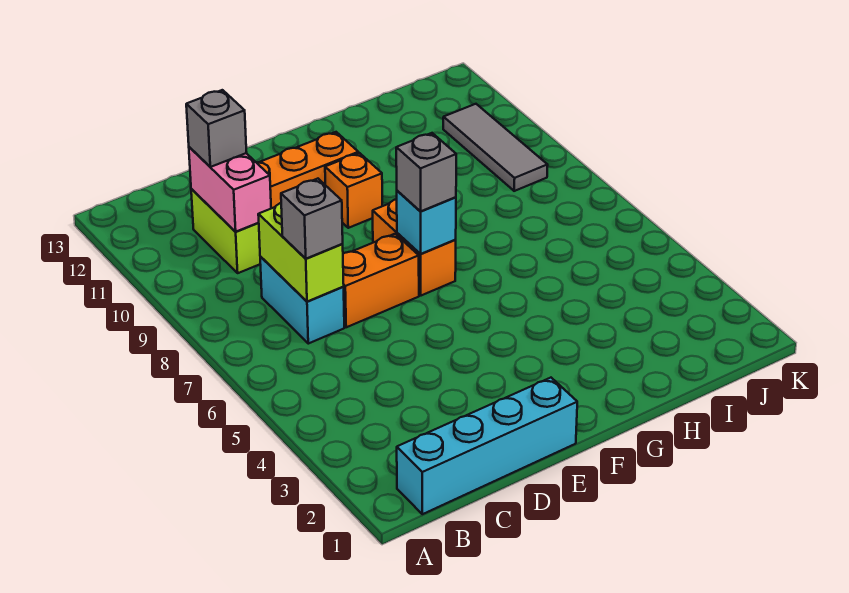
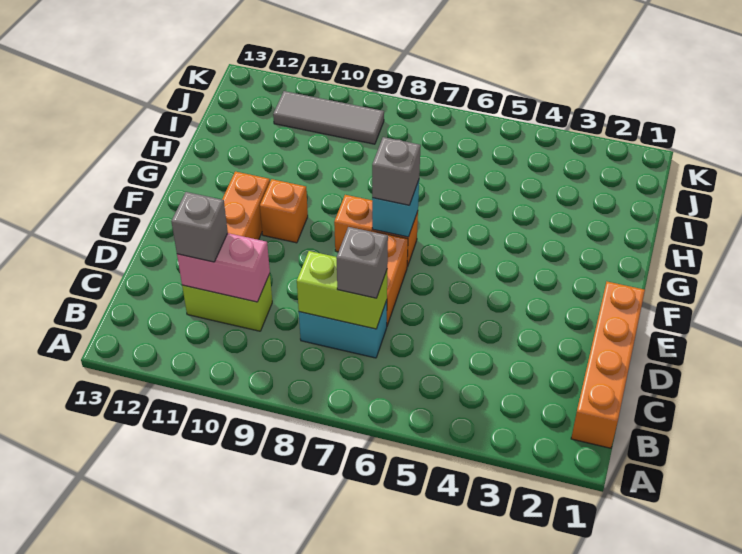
cyan brick B1:E1 level 1 -> orange brick B1:E1 level 1

